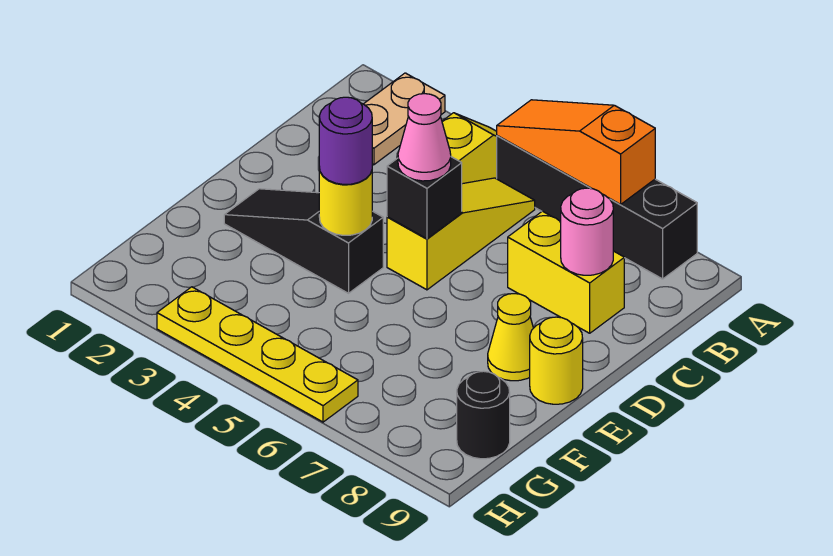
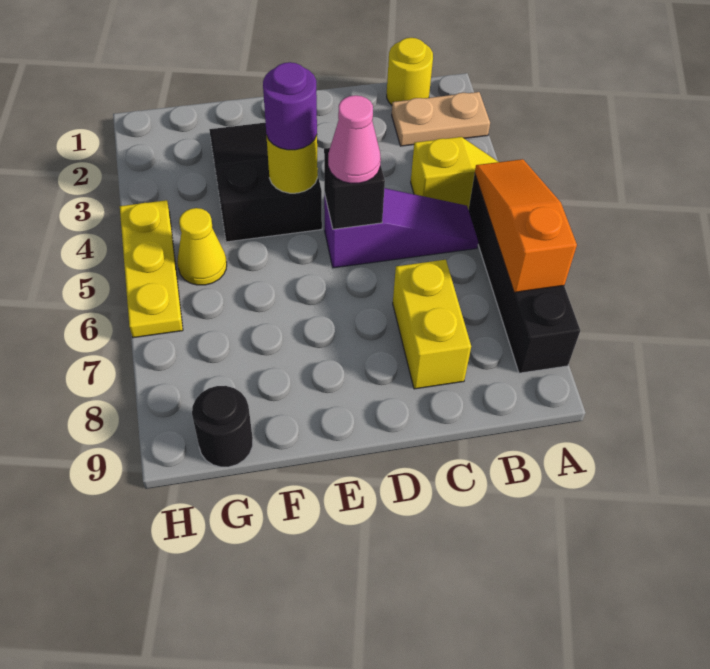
yellow slope B5:D5 level 1 top D -> purple slope B5:D5 level 1 top D
pink round brick C8 level 2 -> none
black slope E2:E4 level 1 top 4 -> black slope E2:F4 level 1 top 4
yellow cone E8 level 1 -> yellow cone G5 level 1
yellow round brick E9 level 1 -> yellow round brick B1 level 1
yellow plate H3:H6 level 1 -> yellow plate H4:H6 level 1

